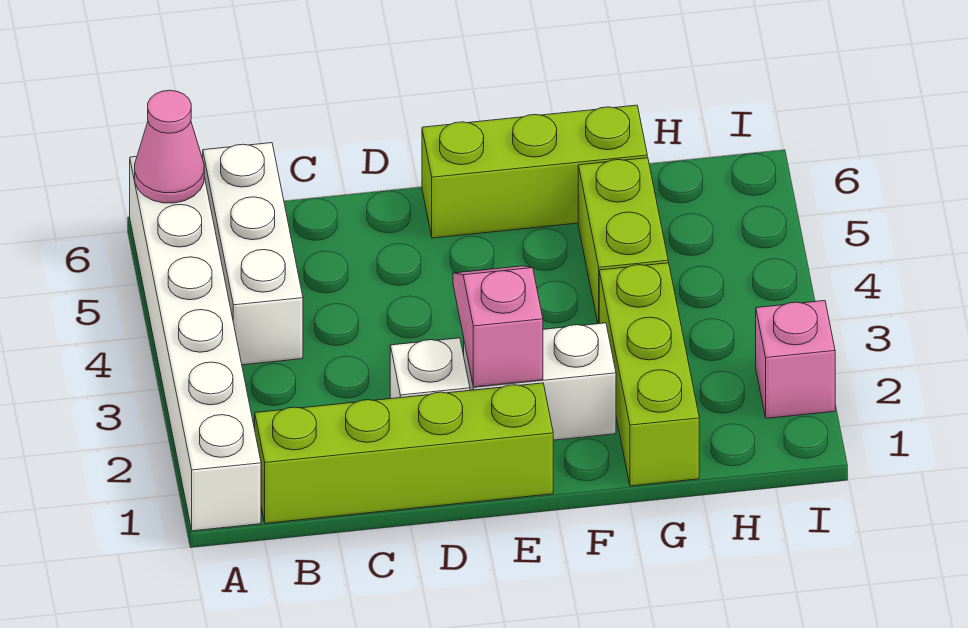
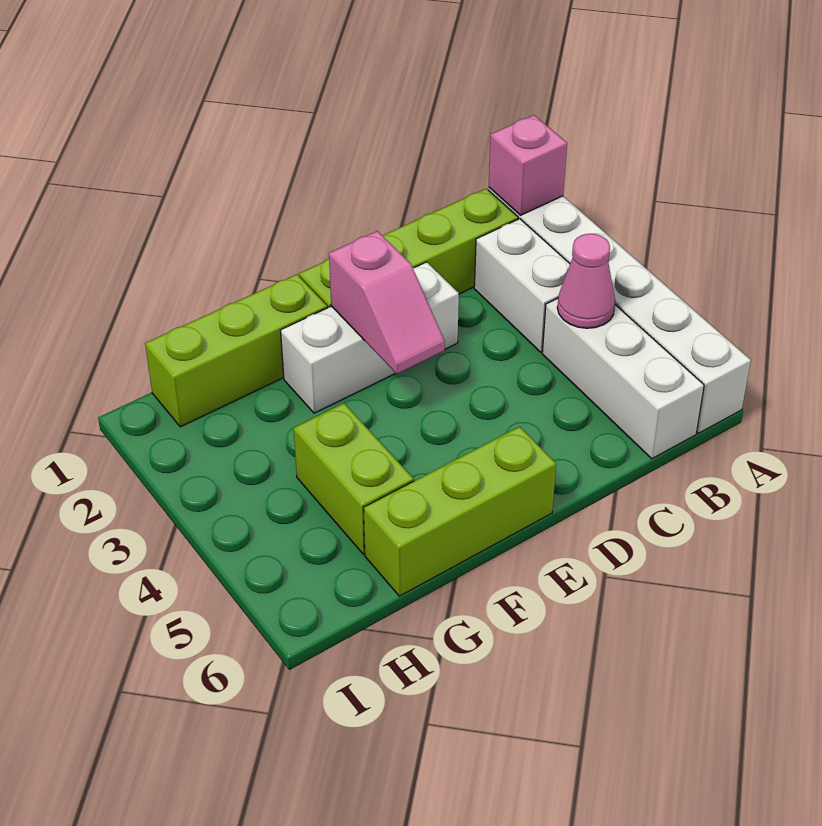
pink cone A6 level 2 -> pink cone B4 level 2
none -> white brick B2:B3 level 1
lime brick G1:G3 level 1 -> lime brick F1:H1 level 1
pink brick I2 level 1 -> pink brick A1 level 2

